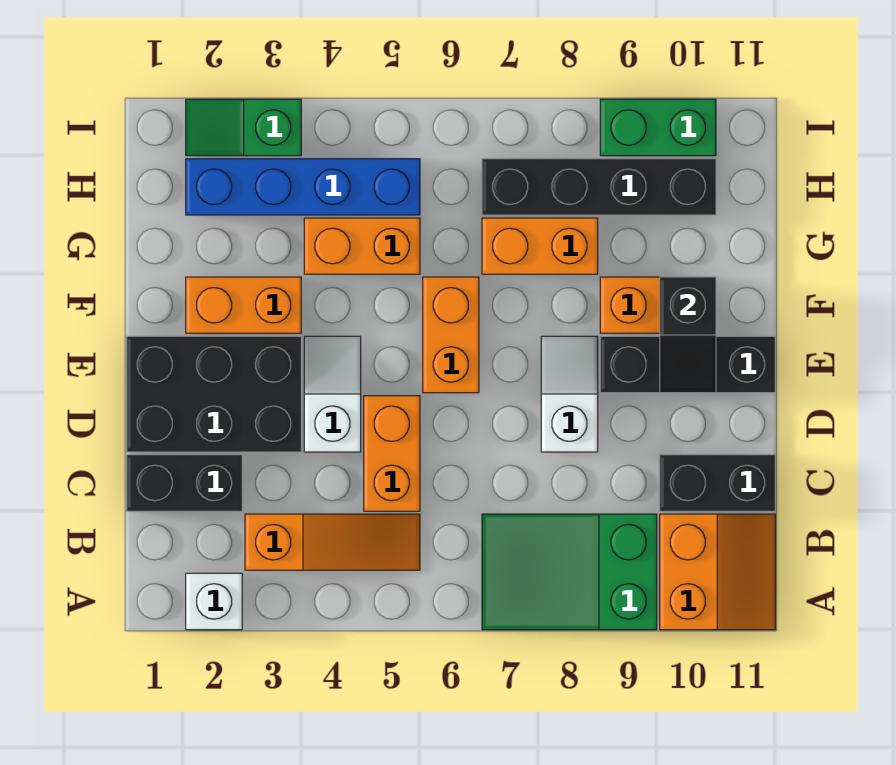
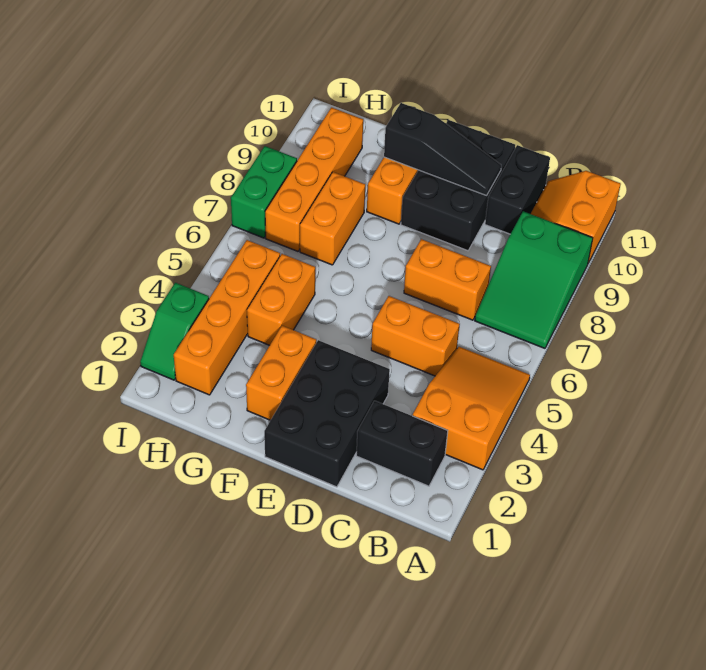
white brick A2 level 1 -> none
orange slope A10:B11 level 1 top 10 -> orange slope A10:B11 level 1 top A
orange slope B3:B5 level 1 top 3 -> orange slope A3:B5 level 1 top 3
black brick C1:C2 level 1 -> black brick B2:C2 level 1
white slope D4:E4 level 1 top D -> none
white slope D8:E8 level 1 top D -> none
orange brick E6:F6 level 1 -> orange brick C7:D7 level 1
black brick E9:E11 level 1 -> black brick D9:E11 level 1
black slope E10:F10 level 2 top F -> black slope D10:F10 level 2 top F
blue brick H2:H5 level 1 -> orange brick H2:H5 level 1
black brick H7:H10 level 1 -> orange brick H7:H10 level 1
green brick I9:I10 level 1 -> green brick I7:I8 level 1

